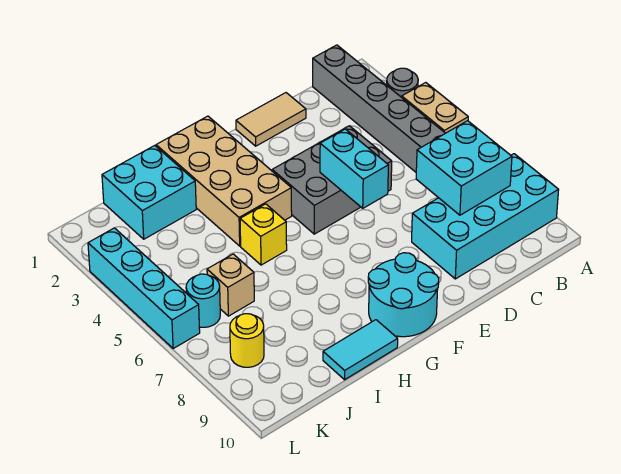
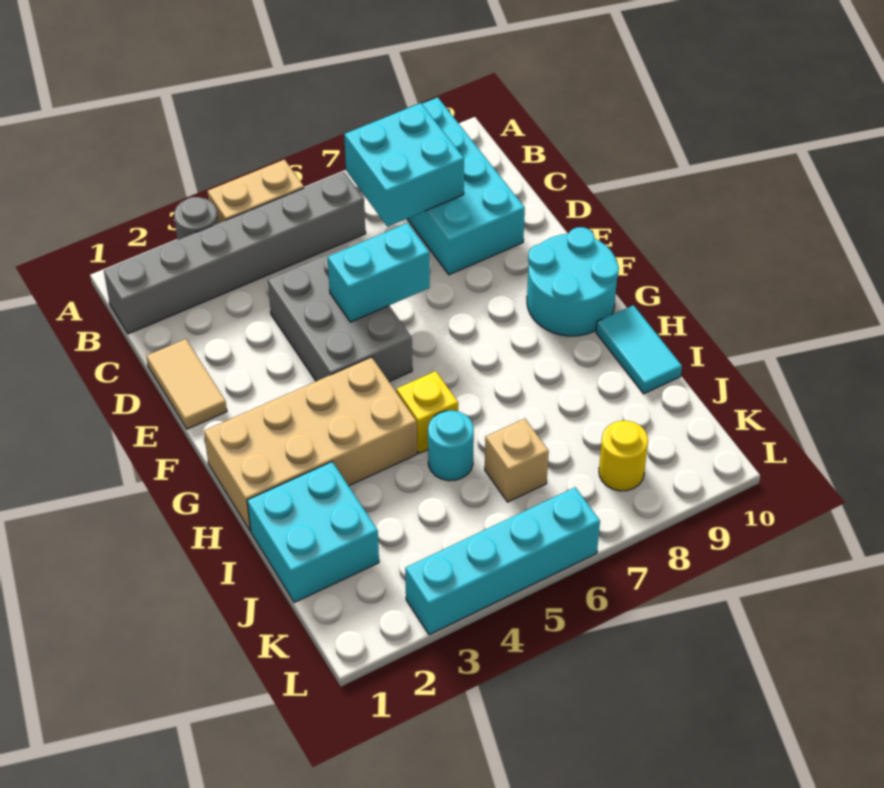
cyan round brick K6 level 1 -> cyan round brick I5 level 1

